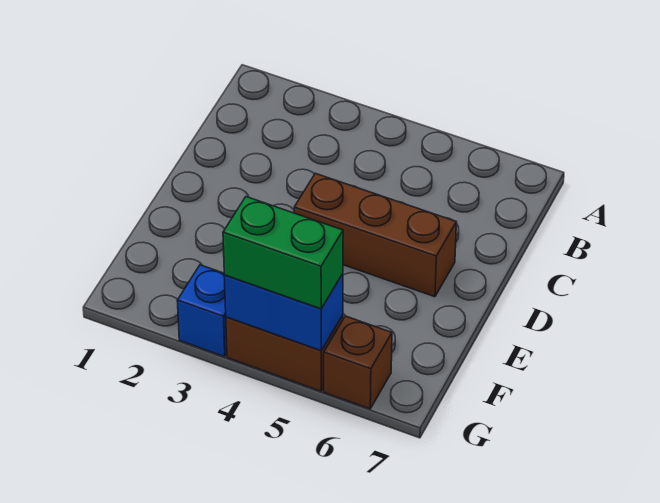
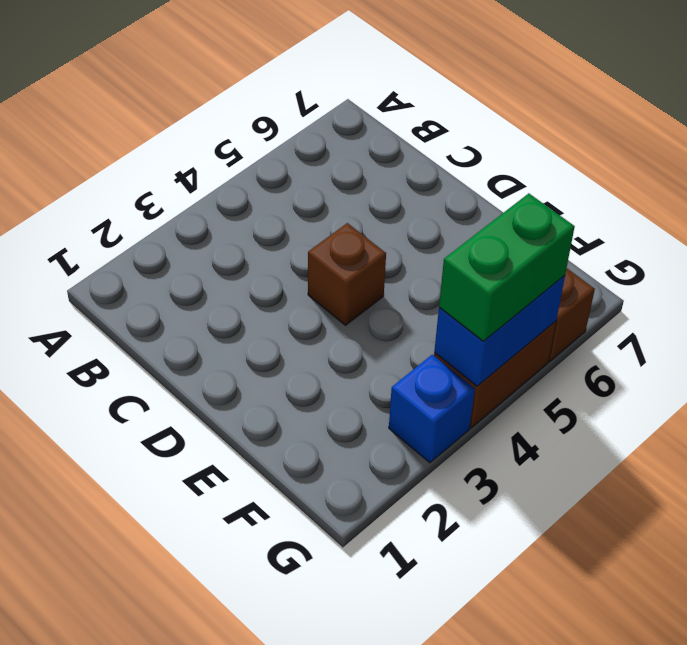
brown brick D4:D6 level 1 -> brown brick D4 level 1

